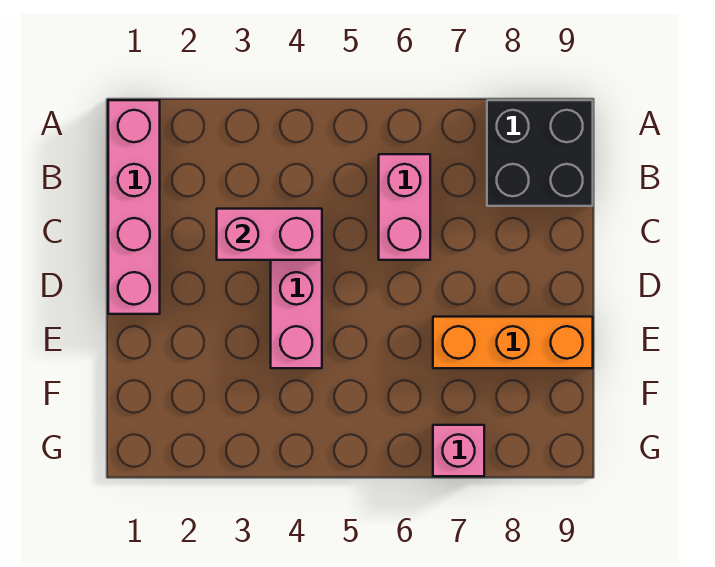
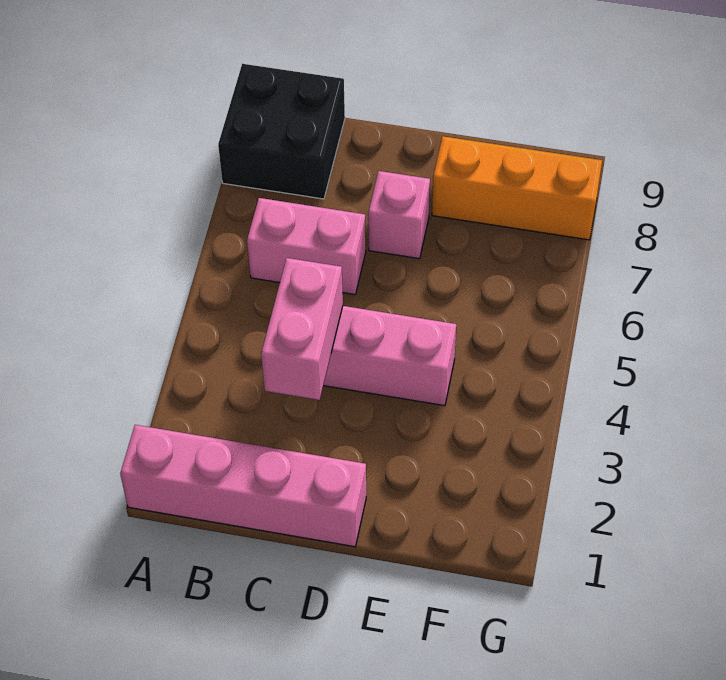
orange brick E7:E9 level 1 -> orange brick E8:G8 level 1
pink brick G7 level 1 -> pink brick D7 level 1

